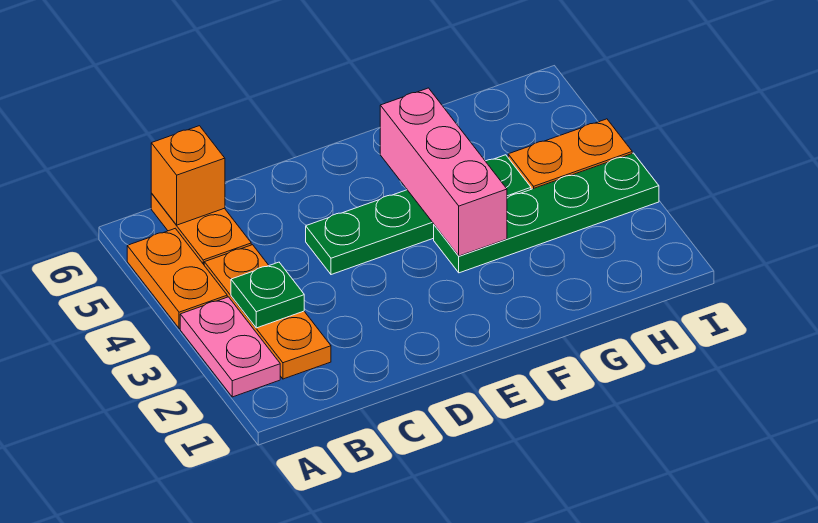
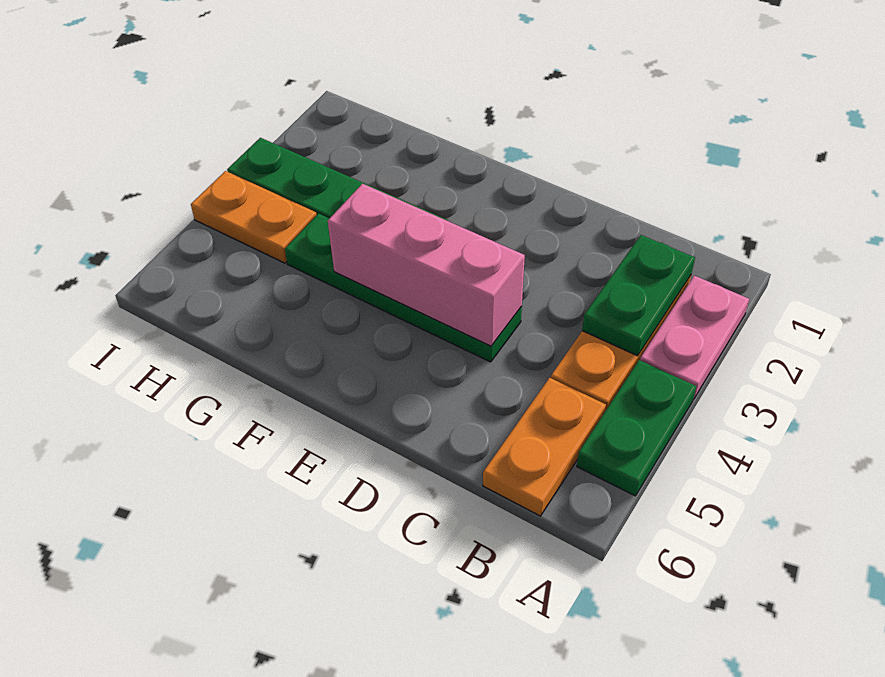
orange plate A4:A5 level 1 -> green plate A4:A5 level 1
green plate B3 level 2 -> green plate B2:B3 level 2
orange brick B6 level 2 -> none
pink brick F3:F5 level 2 -> pink brick D4:F4 level 2

